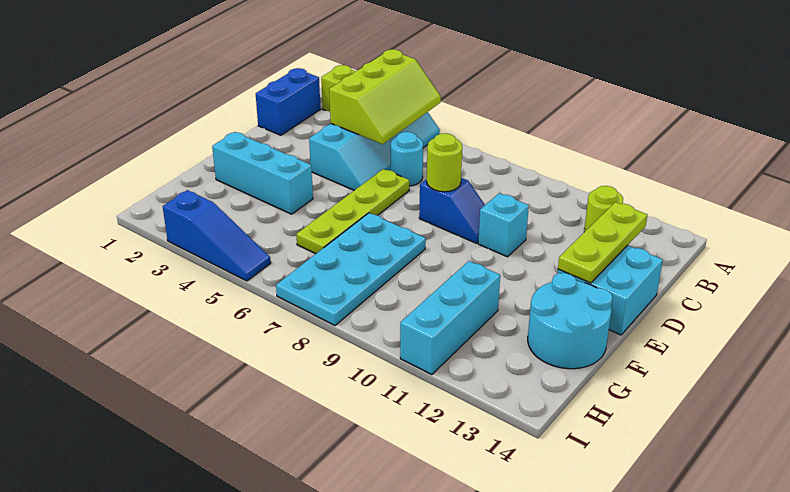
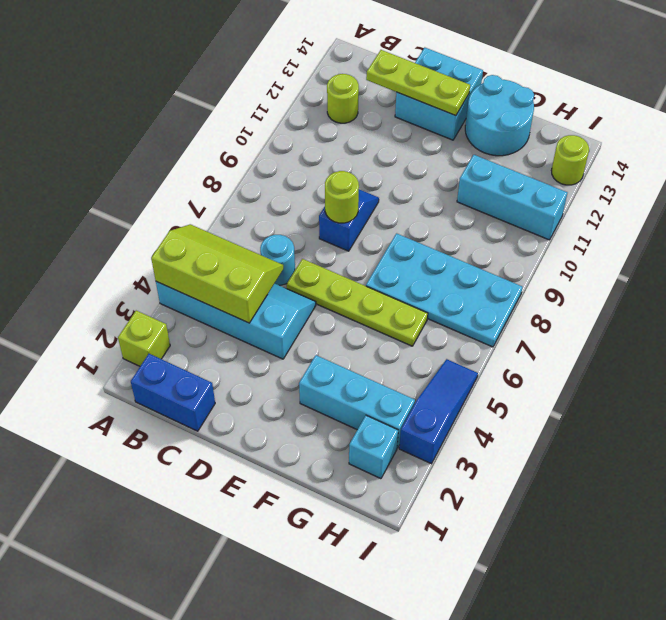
cyan brick D10 level 1 -> cyan brick H2 level 1
cyan brick F2:F4 level 1 -> cyan brick F3:H3 level 1
none -> lime round brick I13 level 1

